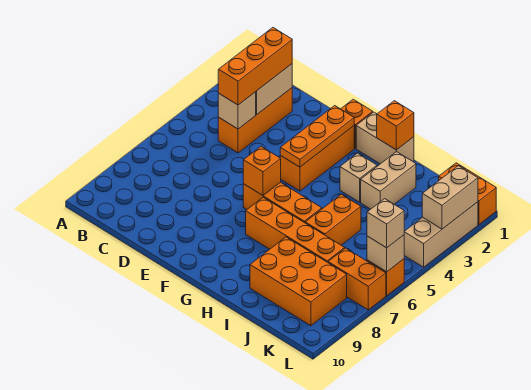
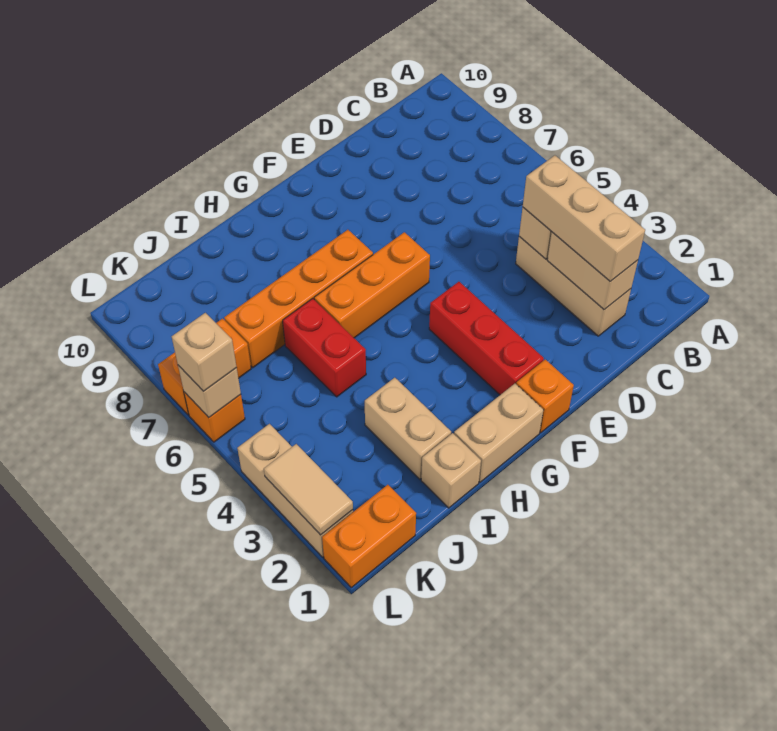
orange brick C2:C4 level 1 -> tan brick C2:C4 level 1
orange brick C2:C4 level 3 -> tan brick C2:C4 level 3
orange brick F2:F4 level 1 -> red brick F2:F4 level 1
orange plate F2:F4 level 2 -> none
orange brick F6 level 2 -> none
orange brick H1 level 2 -> none
tan brick H3 level 1 -> tan brick I1 level 1
orange brick I5:I6 level 1 -> red brick I5:I6 level 1
orange brick I8:K9 level 1 -> none
tan brick L2:L3 level 2 -> tan tile L2:L3 level 2

